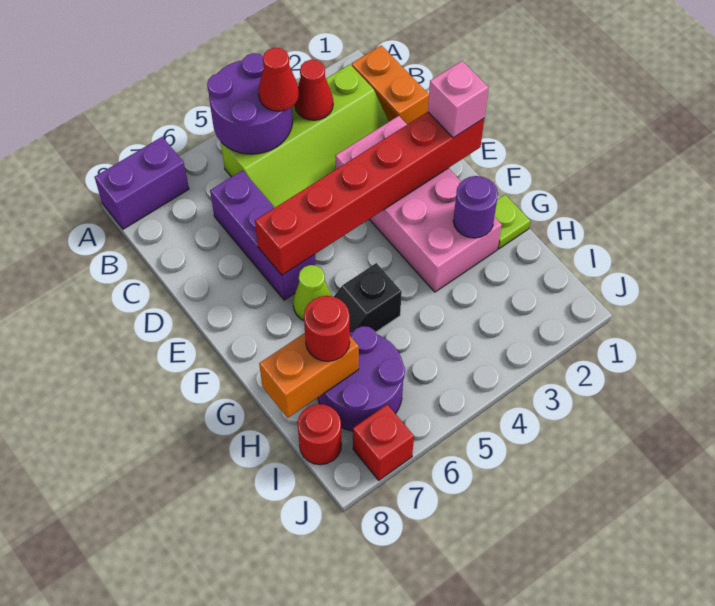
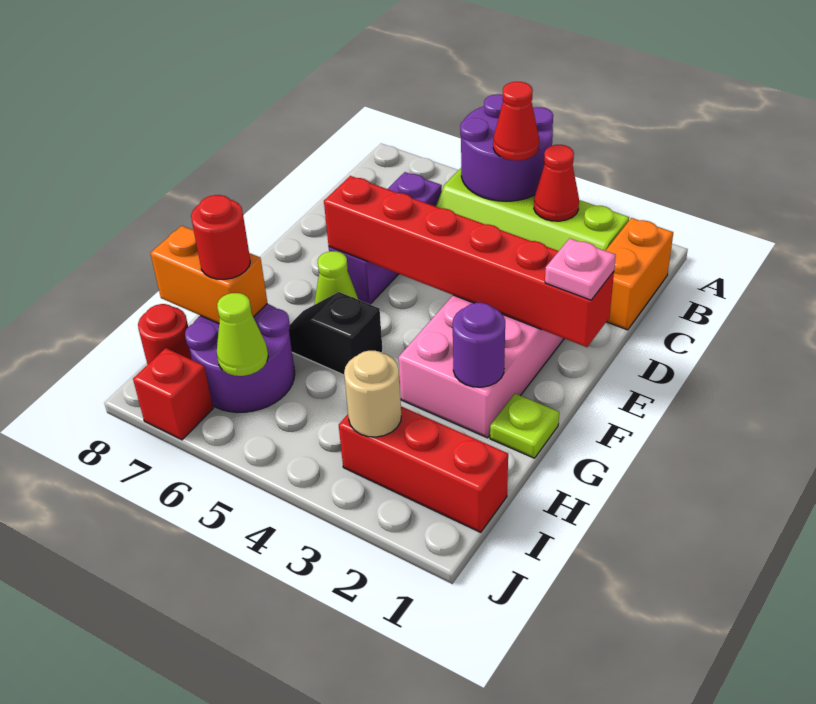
purple brick A7:A8 level 1 -> none
pink brick E1 level 3 -> pink plate E1 level 3
none -> red brick I1:I3 level 1
none -> tan round brick I3 level 2
none -> lime cone I6 level 2

